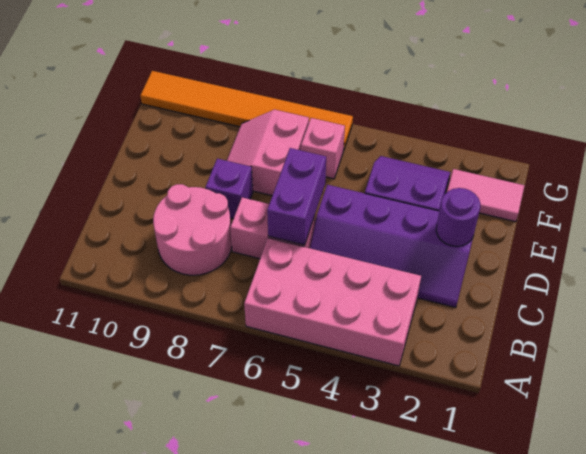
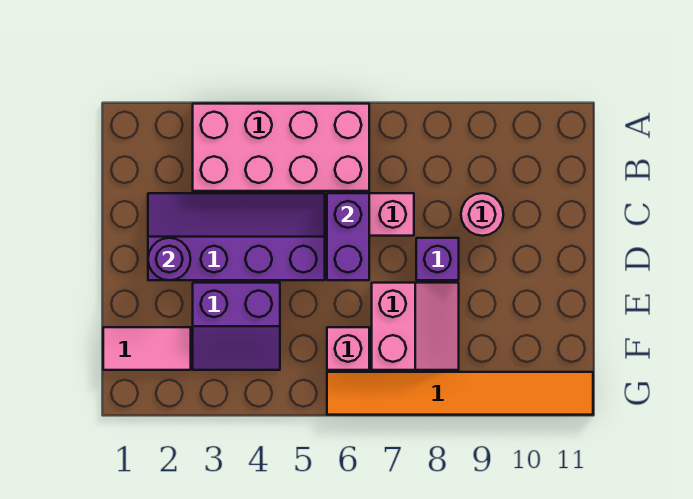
pink round brick B8:C9 level 1 -> pink round brick C9 level 1

